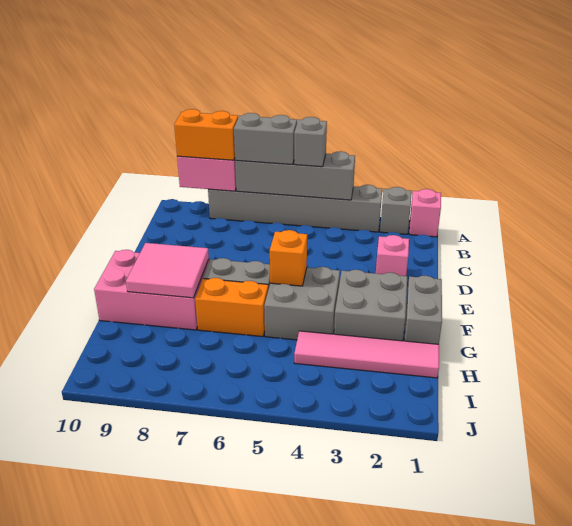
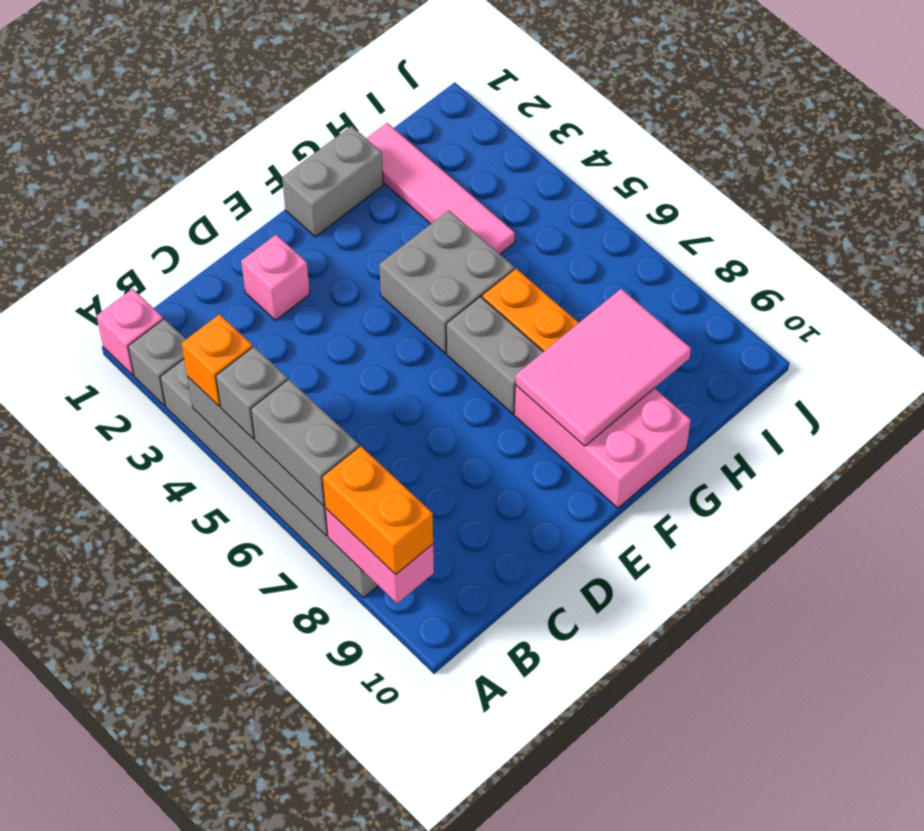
grey brick F2:G3 level 1 -> none
orange brick F5 level 2 -> orange brick A4 level 3
pink tile F8:G9 level 2 -> pink tile F8:H9 level 2

